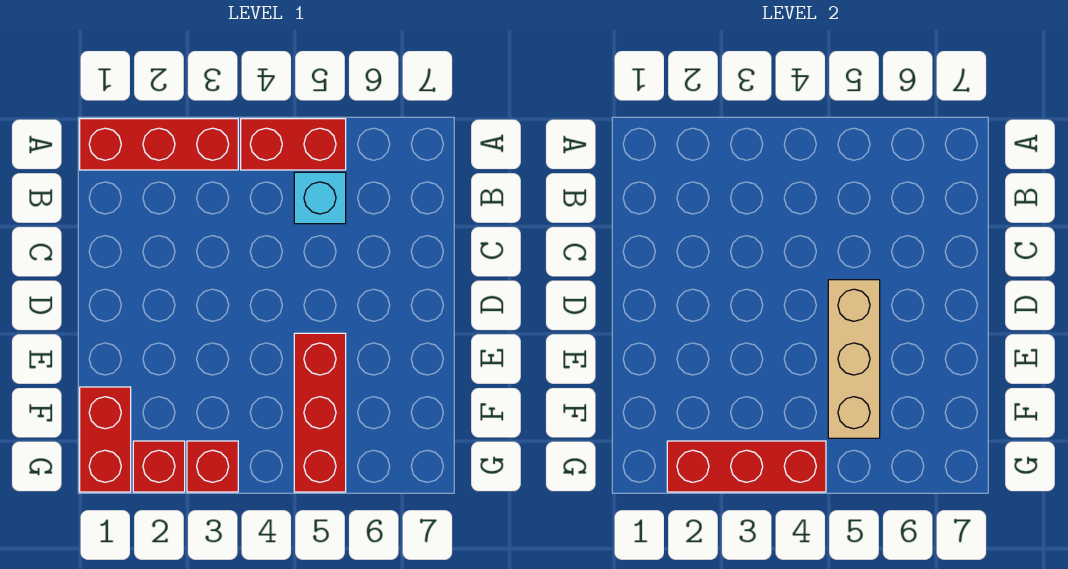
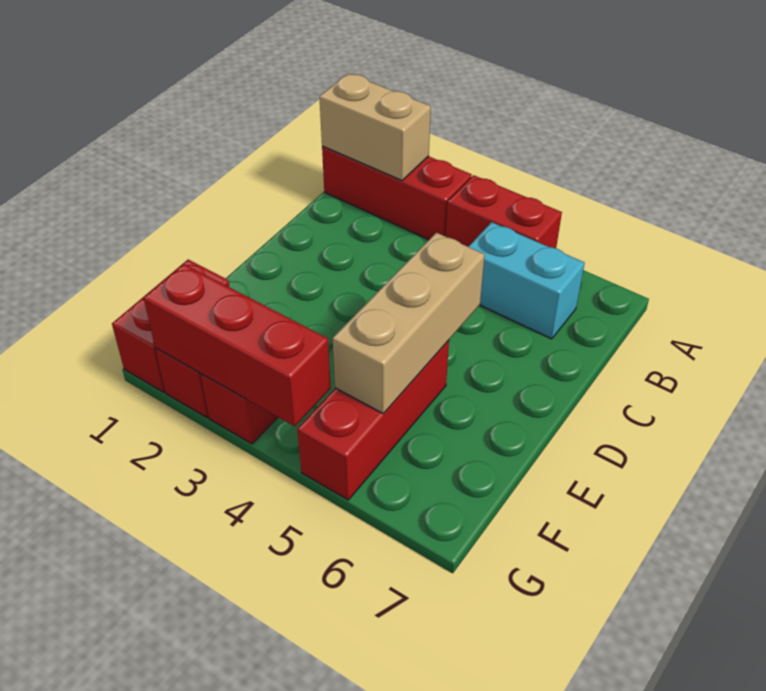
none -> tan brick A1:A2 level 2
cyan brick B5 level 1 -> cyan brick B5:B6 level 1

